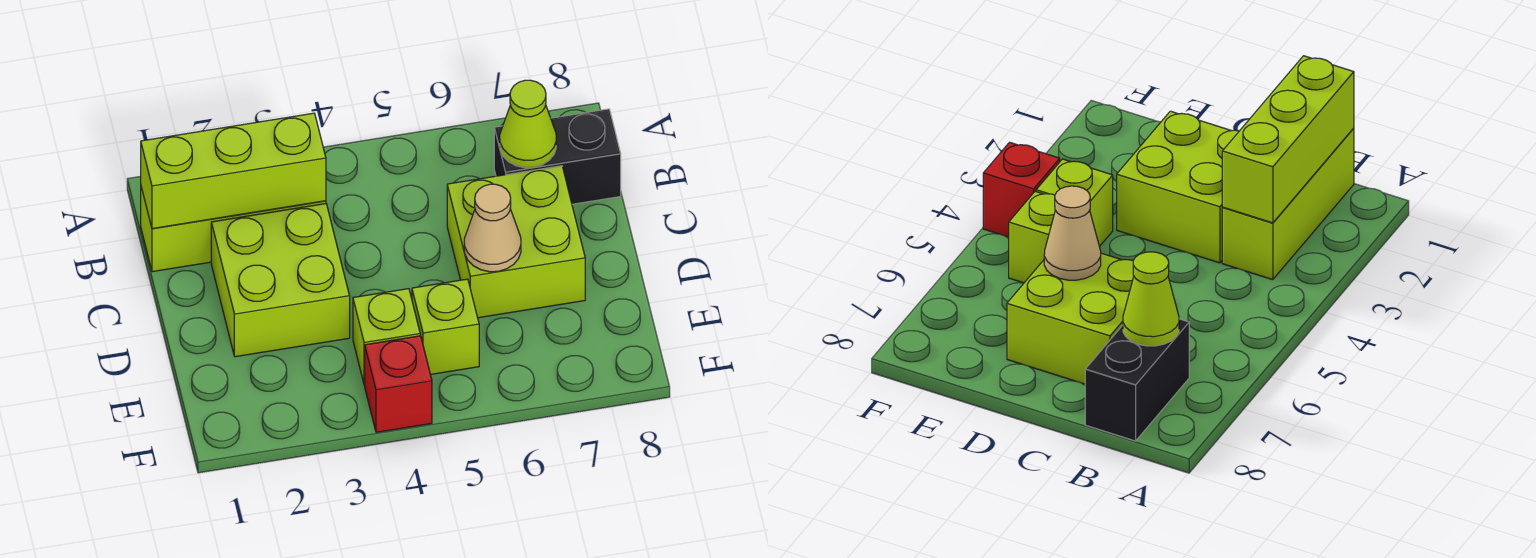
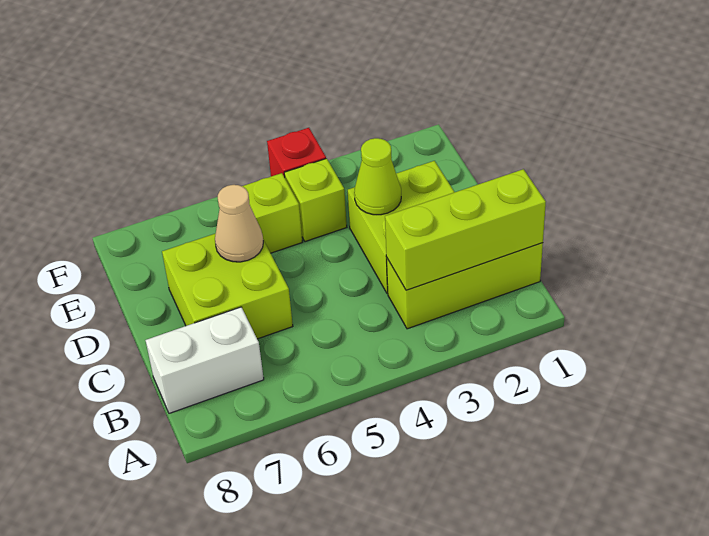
black brick B7:B8 level 1 -> white brick B7:B8 level 1
lime cone B7 level 2 -> lime cone D3 level 2

